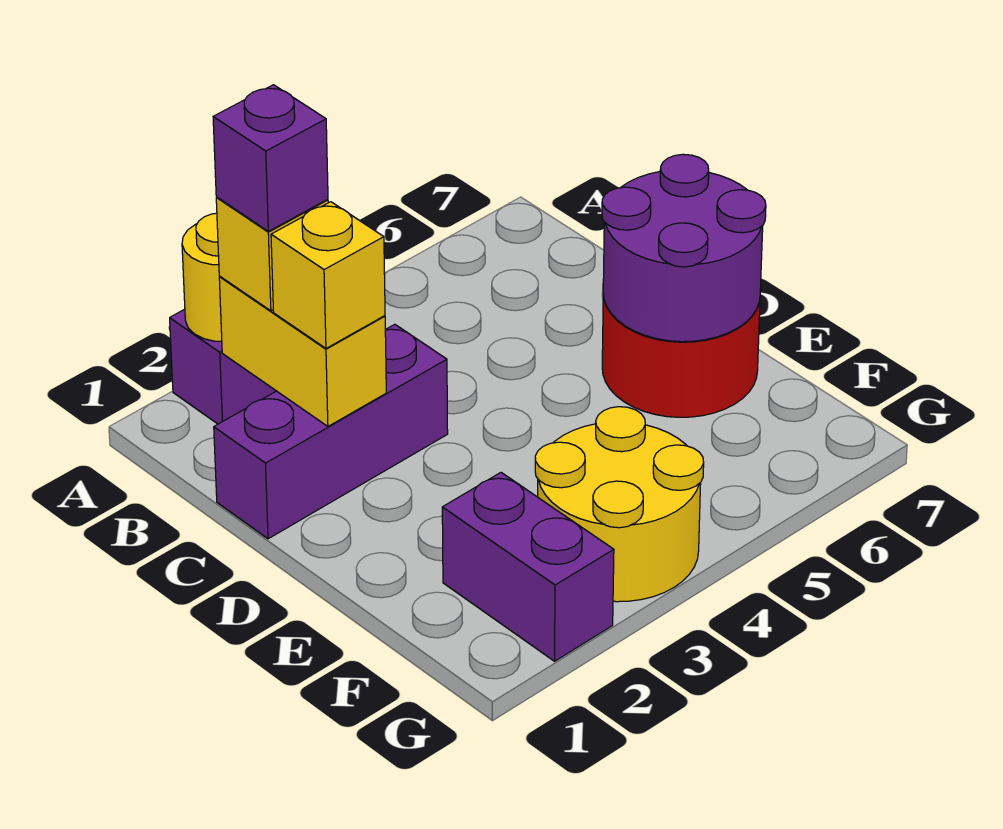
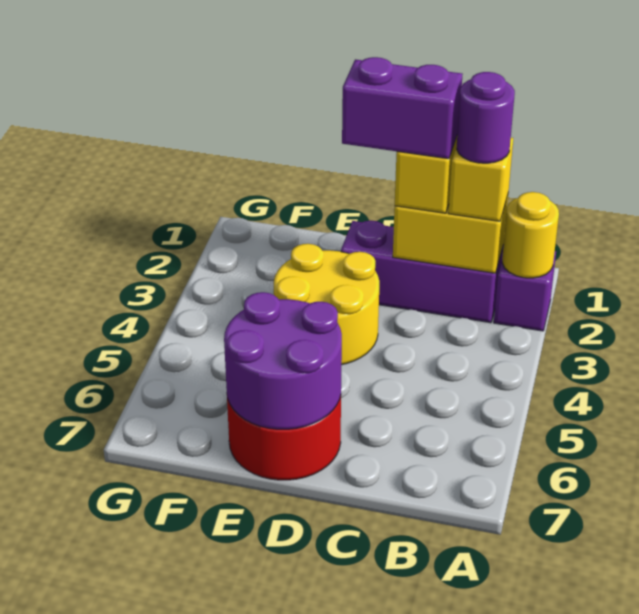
purple brick B2 level 4 -> purple round brick B2 level 4
purple brick C1:C3 level 1 -> purple brick B2:D2 level 1
purple brick F2:G2 level 1 -> purple brick C2:D2 level 4
yellow round brick F3:G4 level 1 -> yellow round brick D3:E4 level 1

